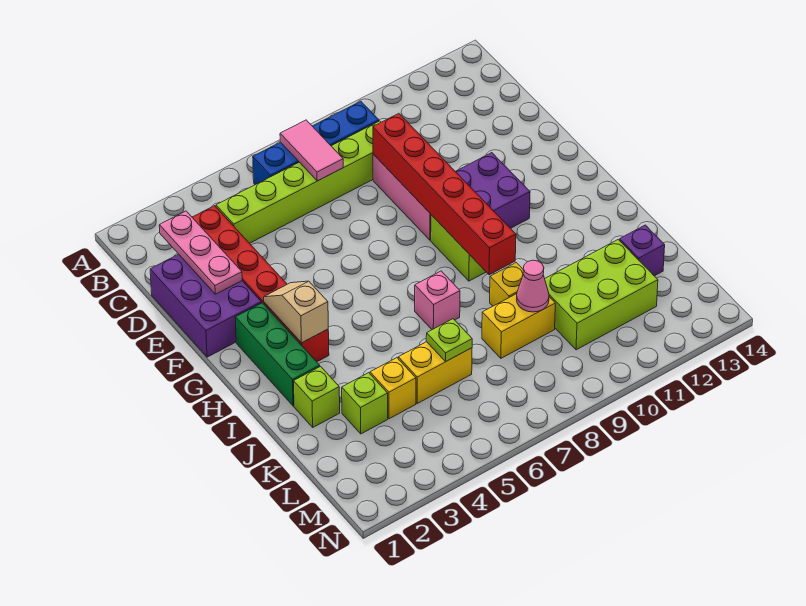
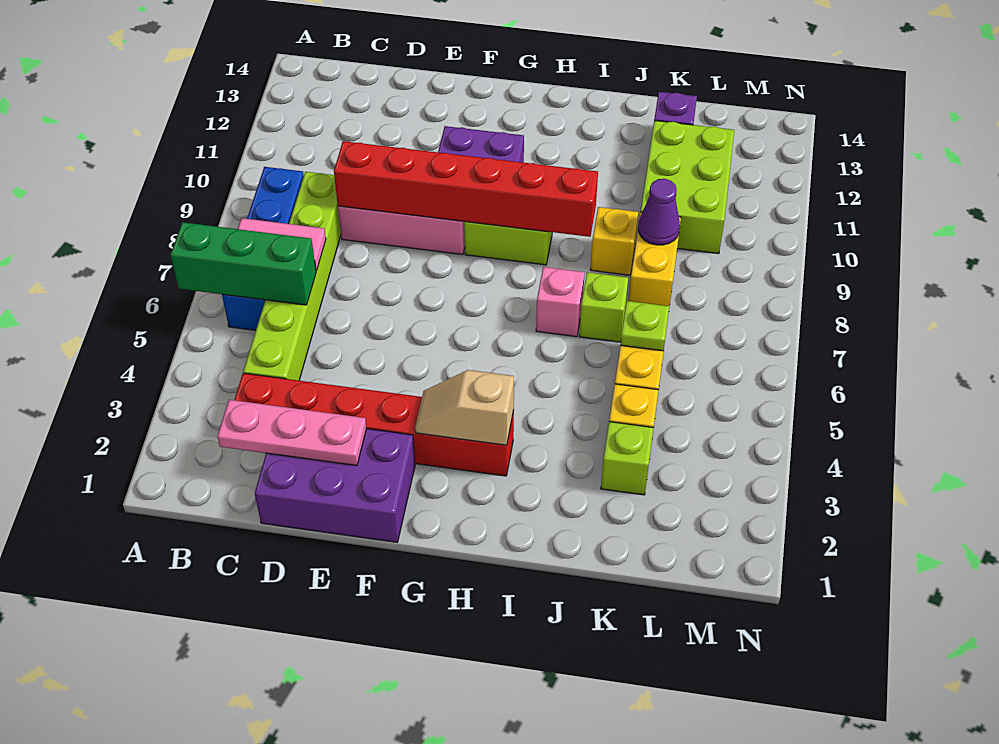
green brick G2:I2 level 1 -> green brick A6:C6 level 2
lime brick J2 level 1 -> lime brick J7 level 1
pink cone K9 level 2 -> purple cone K9 level 2

